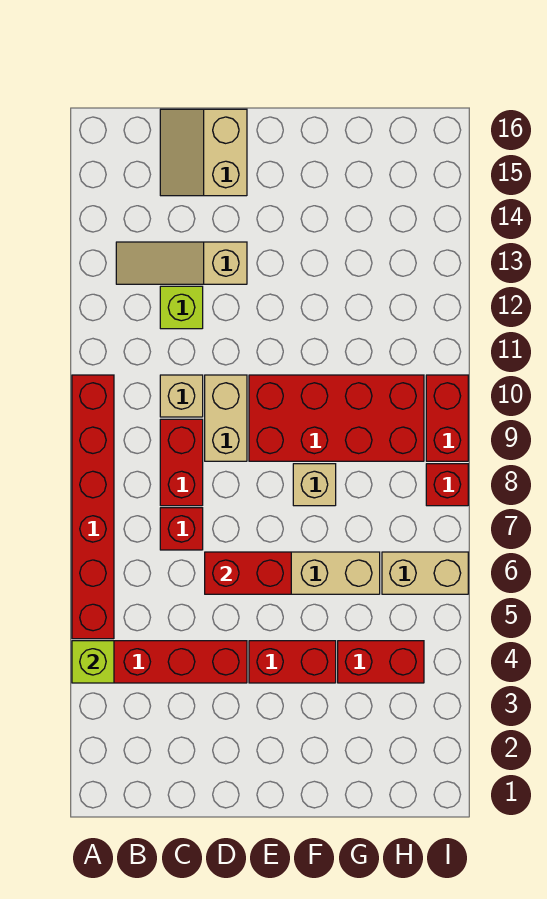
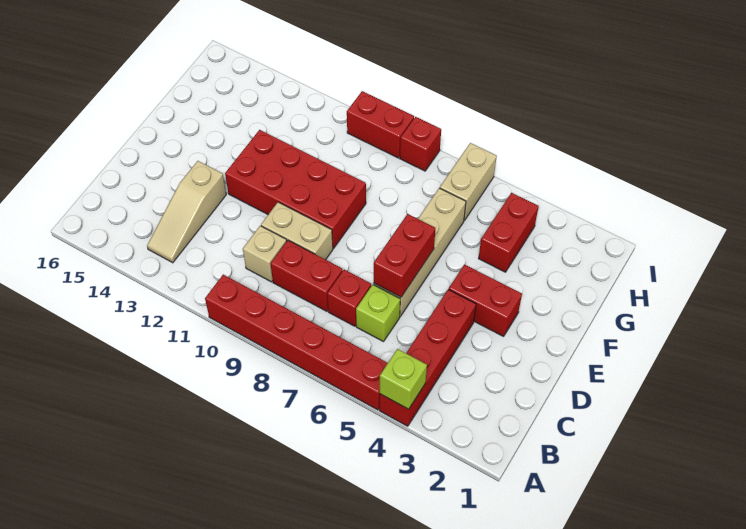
lime brick C12 level 1 -> lime brick C6 level 1
tan slope C15:D16 level 1 top D -> none
red brick E4:F4 level 1 -> red brick E3:E4 level 1
red brick E9:H10 level 1 -> red brick E9:F12 level 1
tan brick F8 level 1 -> none

